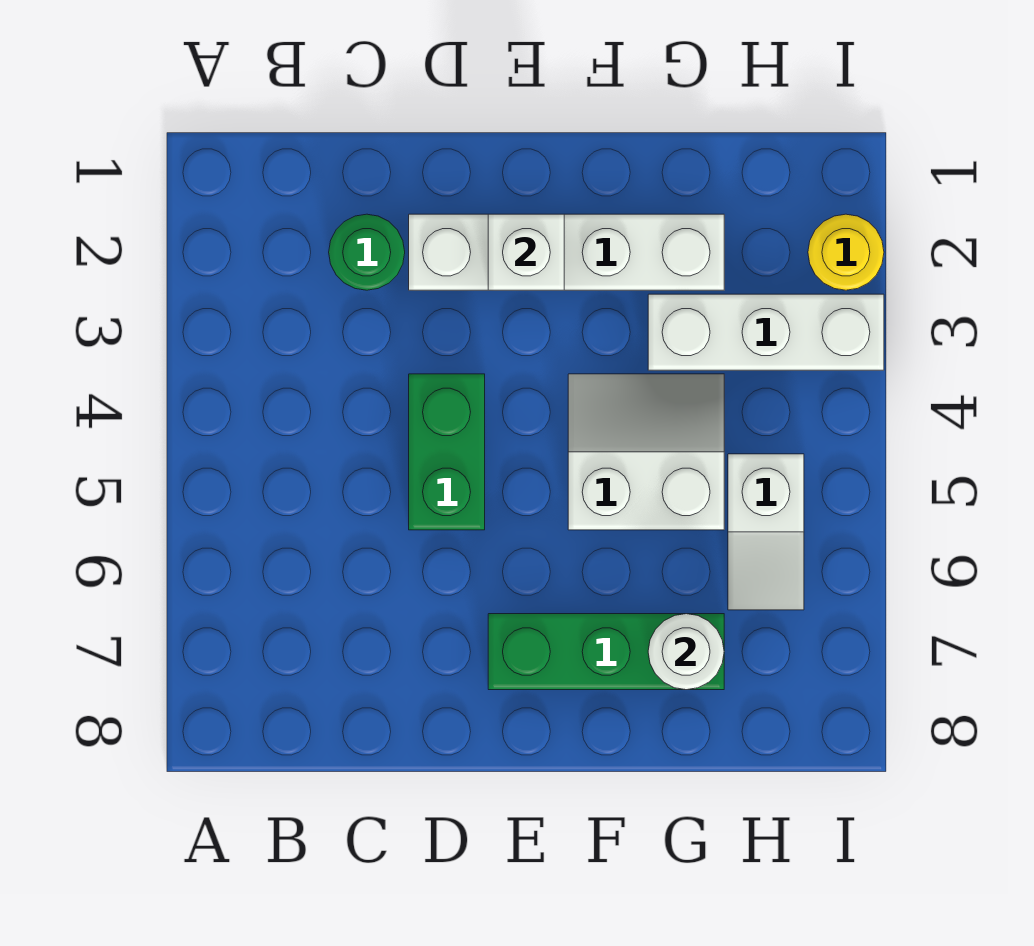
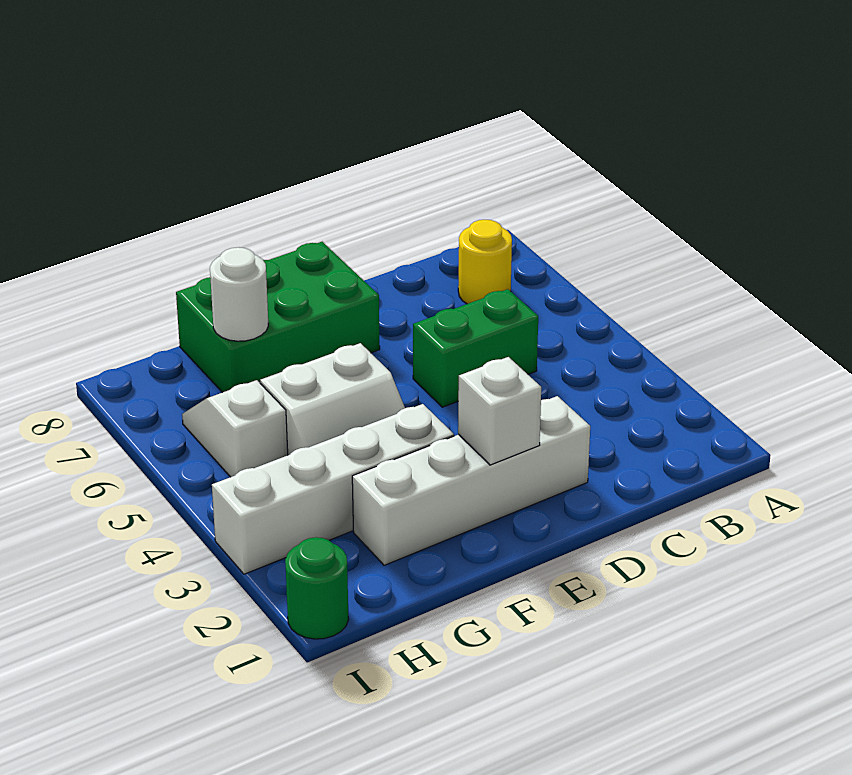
green round brick C2 level 1 -> green round brick I1 level 1
green brick D4:D5 level 1 -> green brick C5:D5 level 1
green brick E7:G7 level 1 -> green brick E7:G8 level 1
white brick G3:I3 level 1 -> white brick F3:I3 level 1
yellow round brick I2 level 1 -> yellow round brick B7 level 1

